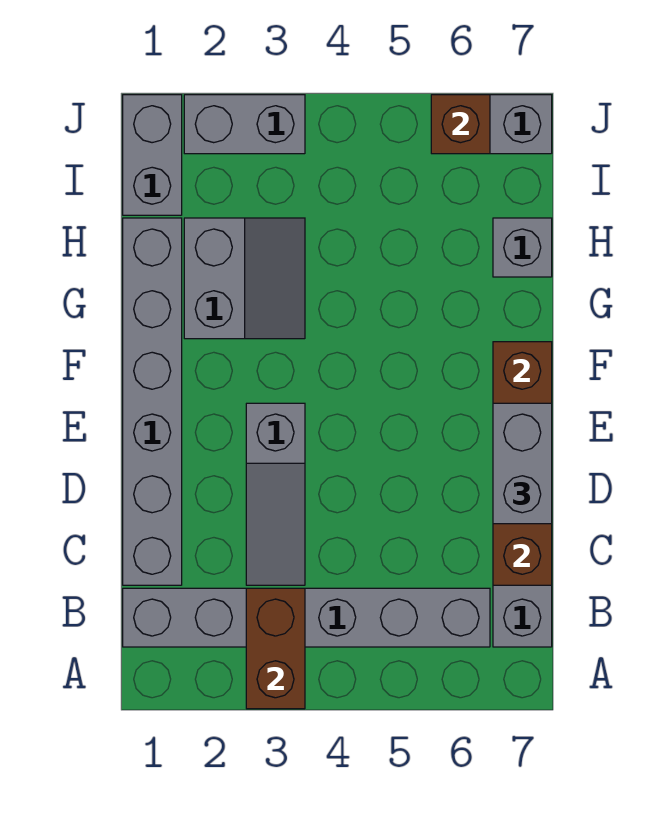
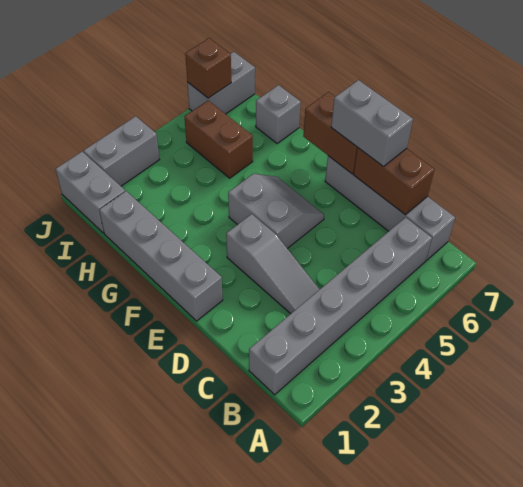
brown brick A3:B3 level 2 -> brown brick H5:I5 level 1
grey brick C1:H1 level 1 -> grey brick E1:H1 level 1
grey slope G2:H3 level 1 top 2 -> grey slope E4:F5 level 1 top 4

